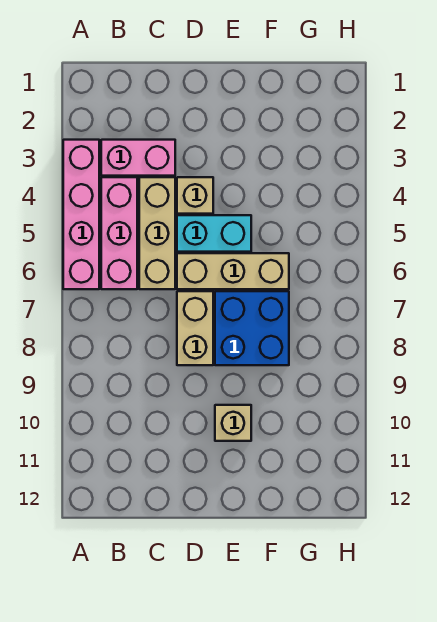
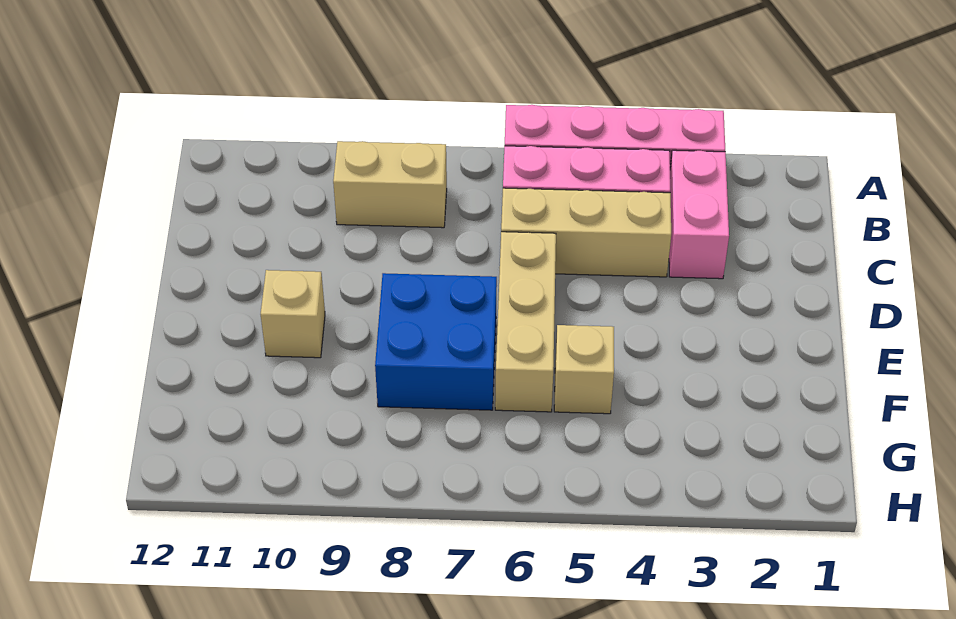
tan brick D4 level 1 -> tan brick F5 level 1
cyan brick D5:E5 level 1 -> none
tan brick D7:D8 level 1 -> tan brick B8:B9 level 1

